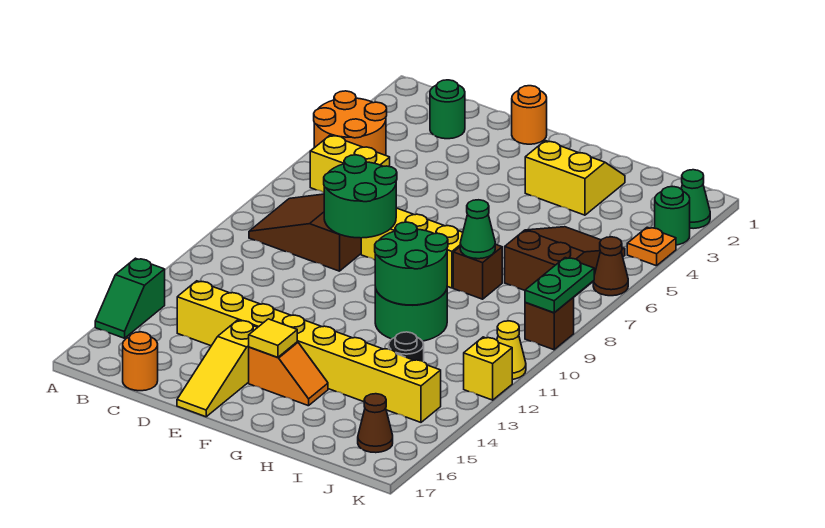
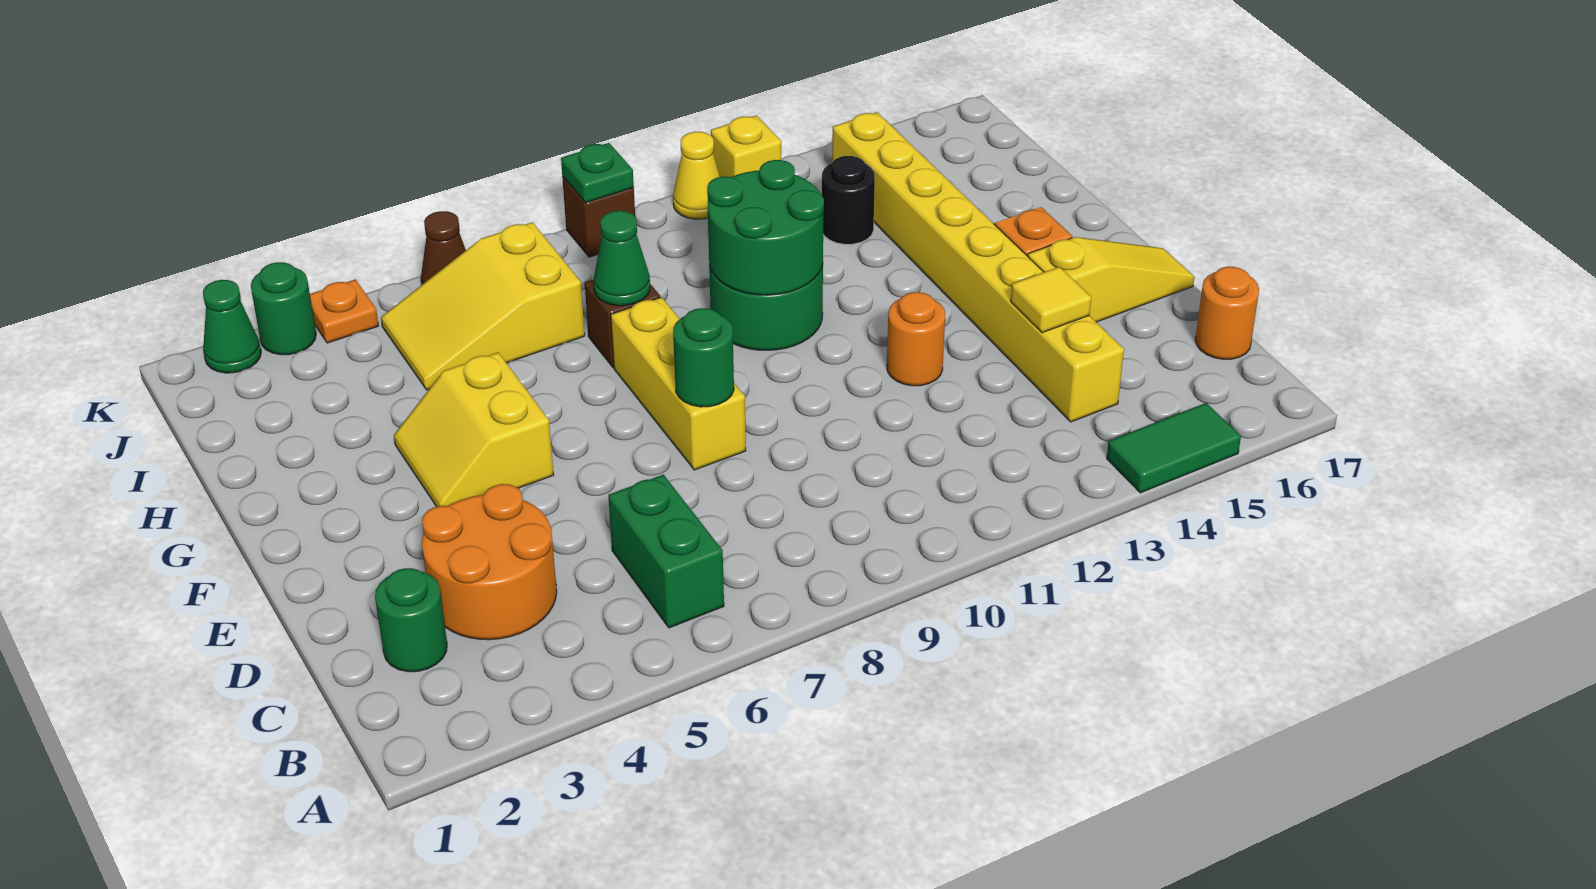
orange round brick A4:B5 level 1 -> orange round brick C3:D4 level 1
green slope A14:A15 level 1 top 14 -> green tile A14:A15 level 1
yellow brick B6:C6 level 1 -> green brick B6:C6 level 1
brown slope B8:D9 level 1 top D -> none
green round brick D8:E9 level 2 -> green round brick E8 level 2
orange round brick E1 level 1 -> orange round brick E12 level 1
yellow tile F15 level 2 -> yellow tile D14 level 2
yellow slope G2:H3 level 1 top 3 -> yellow slope F4:G5 level 1 top 5
brown slope I5:J7 level 1 top 7 -> yellow slope I5:J7 level 1 top 7
brown cone J16 level 1 -> none
green plate K8:K9 level 2 -> green plate K9 level 2

